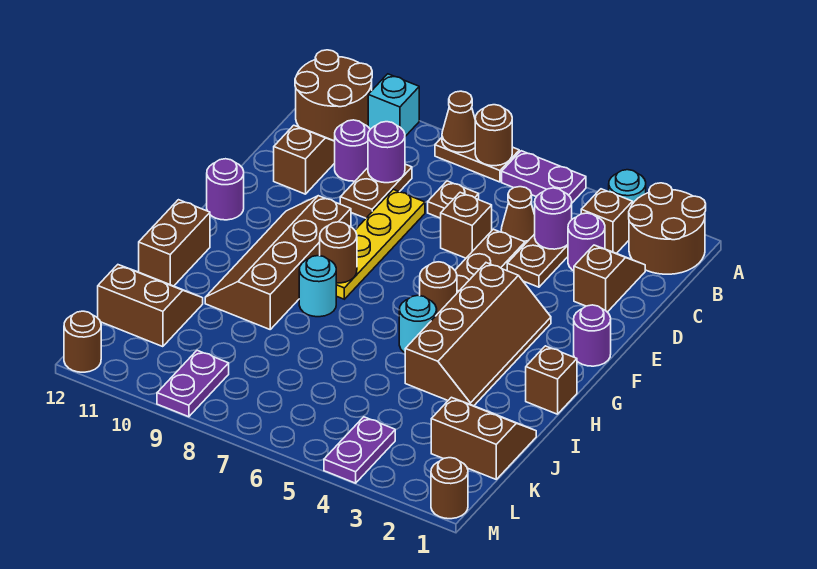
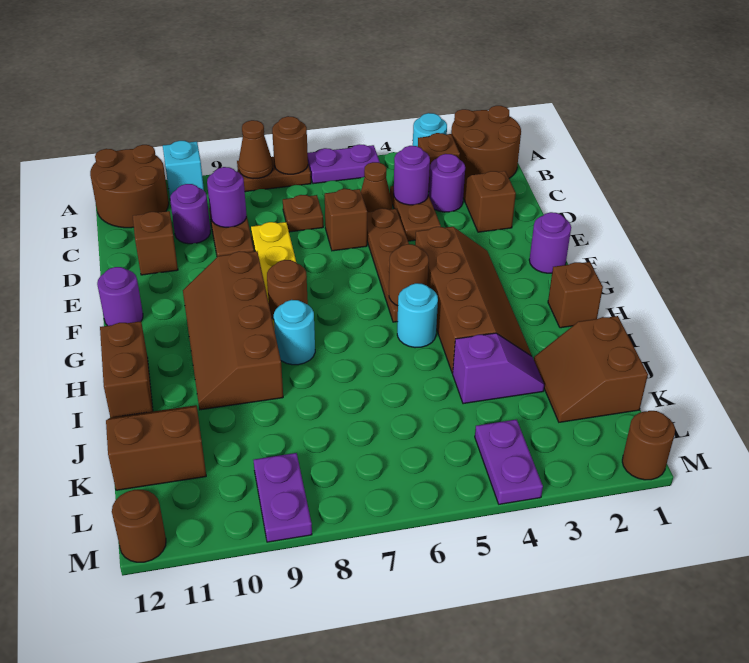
brown slope J1:K2 level 1 top K -> brown slope J1:K2 level 1 top 1
none -> purple slope J3:J4 level 1 top 4

